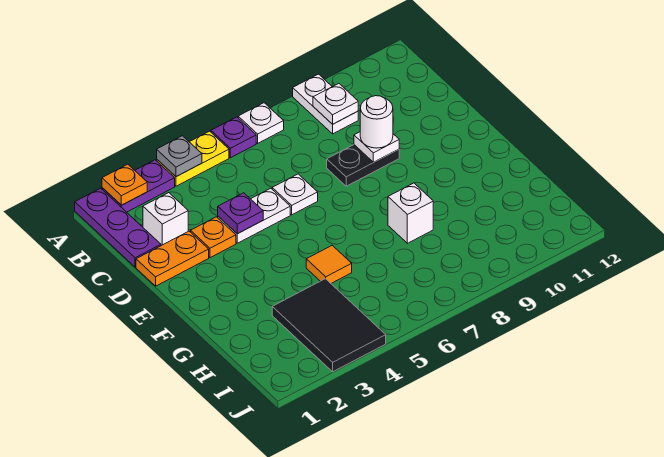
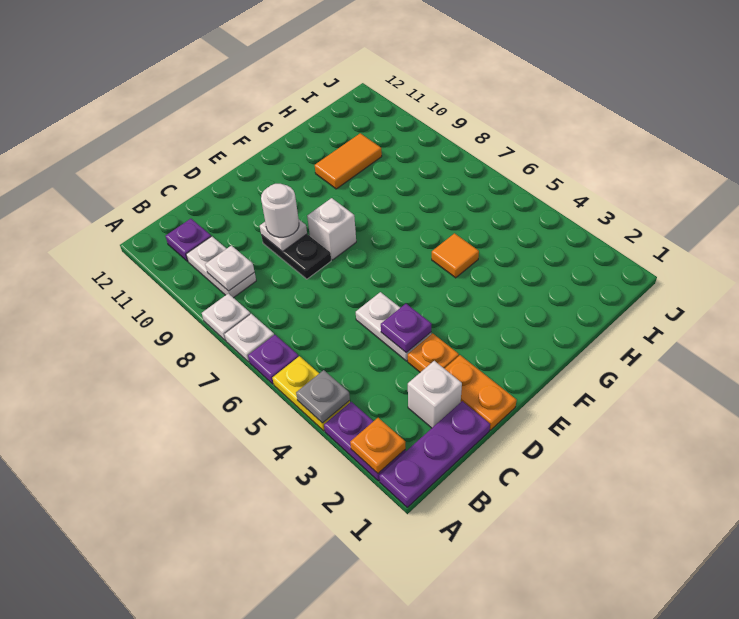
white plate A9:B9 level 1 -> white plate B9:B10 level 1
none -> purple plate B11 level 1
white plate D6 level 1 -> white plate A8 level 1
white brick G8 level 1 -> white brick E8 level 1
none -> orange tile G10:H10 level 1
black tile H3:J4 level 1 -> none

